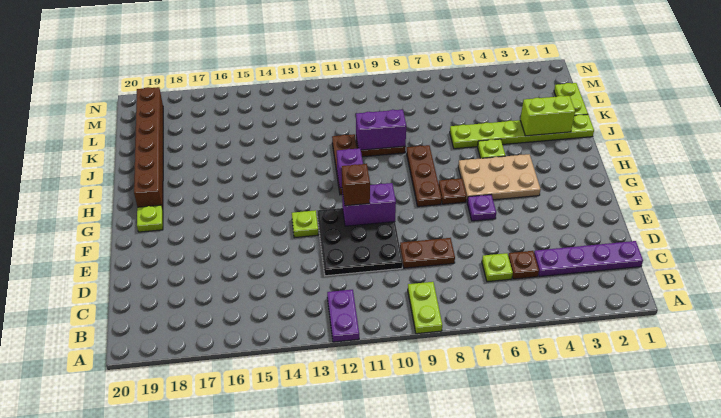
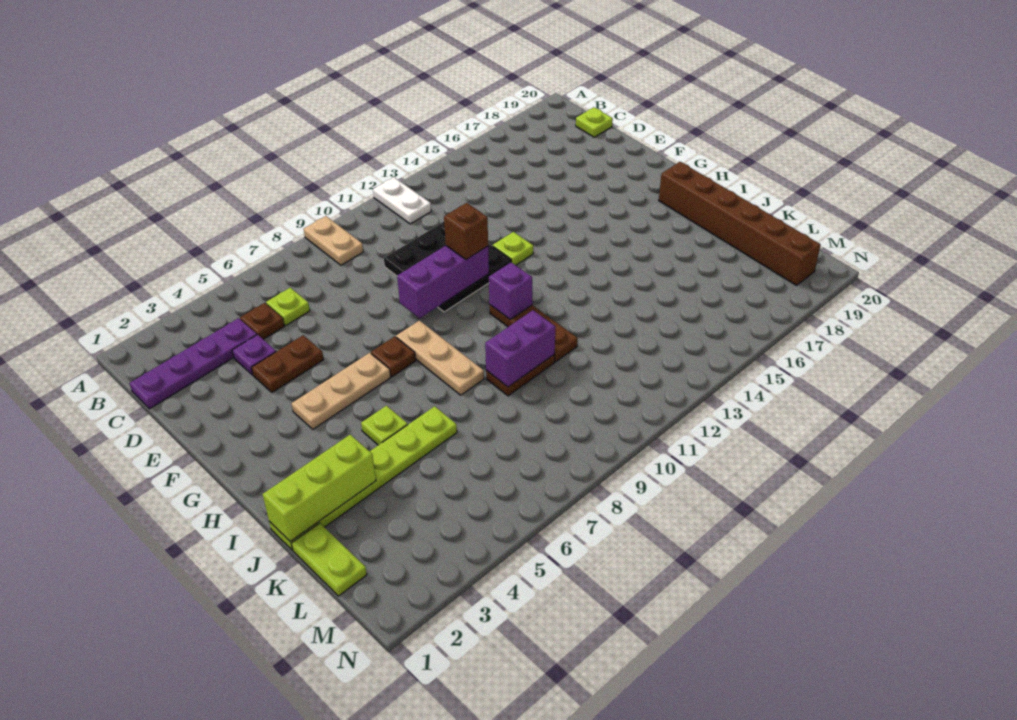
lime plate A9:B9 level 1 -> tan plate A9:B9 level 1
purple plate A12:B12 level 1 -> white plate A12:B12 level 1
brown plate D8:D9 level 1 -> brown plate E4:E5 level 1
purple plate F6 level 1 -> purple plate D4 level 1
purple brick F10:F11 level 2 -> purple brick F9:F11 level 2
tan plate G4:H6 level 1 -> tan plate G4:G6 level 1
brown plate G8:I8 level 1 -> tan plate G8:I8 level 1
lime plate G19 level 1 -> lime plate C20 level 1
lime brick J2:J3 level 2 -> lime brick J1:J3 level 2

